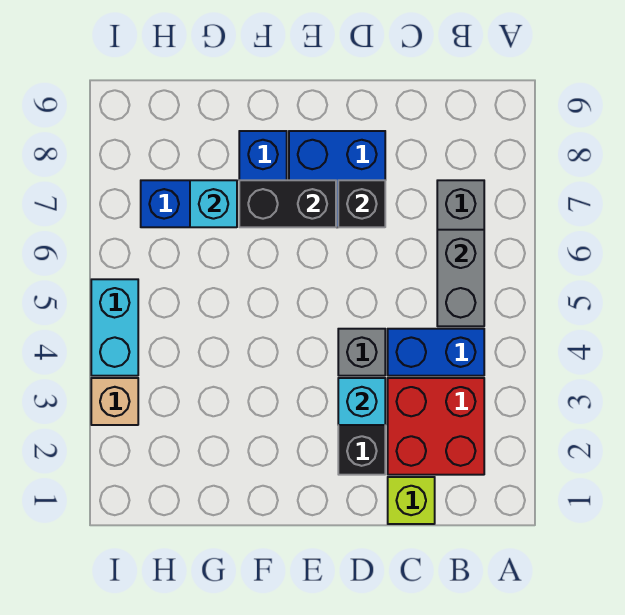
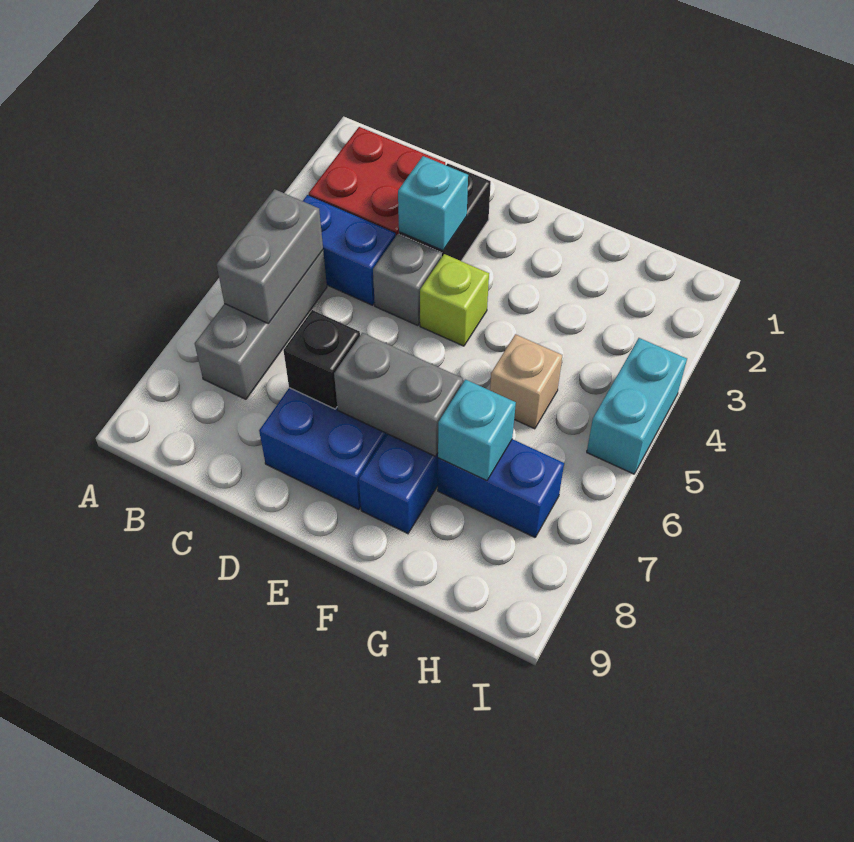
lime brick C1 level 1 -> lime brick E4 level 1
black brick E7:F7 level 2 -> grey brick E7:F7 level 2
tan brick I3 level 1 -> tan brick G5 level 1

